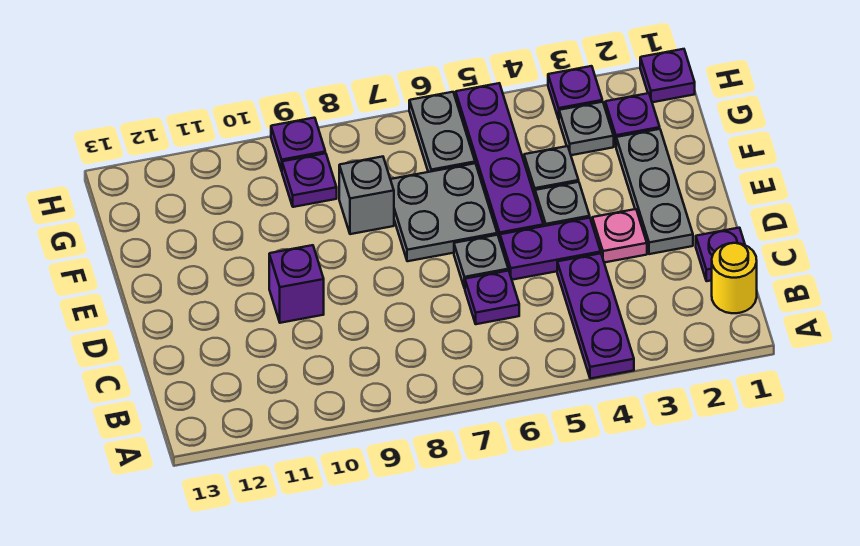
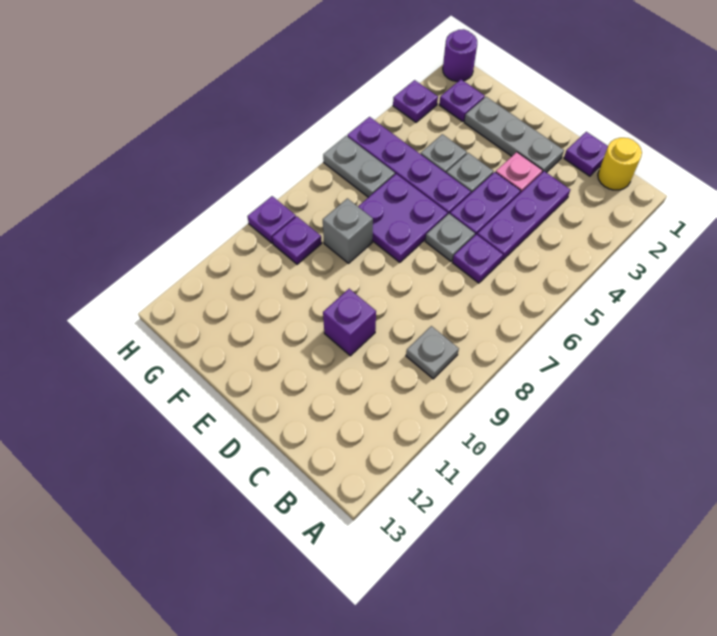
purple plate A4:C4 level 1 -> purple plate C3:C5 level 1
grey plate E6:F7 level 1 -> purple plate E6:F7 level 1
grey plate G3 level 1 -> grey plate B9 level 1
purple plate H1 level 1 -> purple round brick H1 level 1

